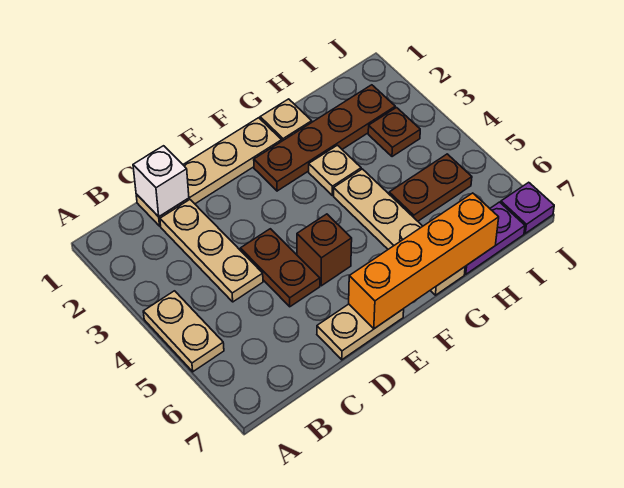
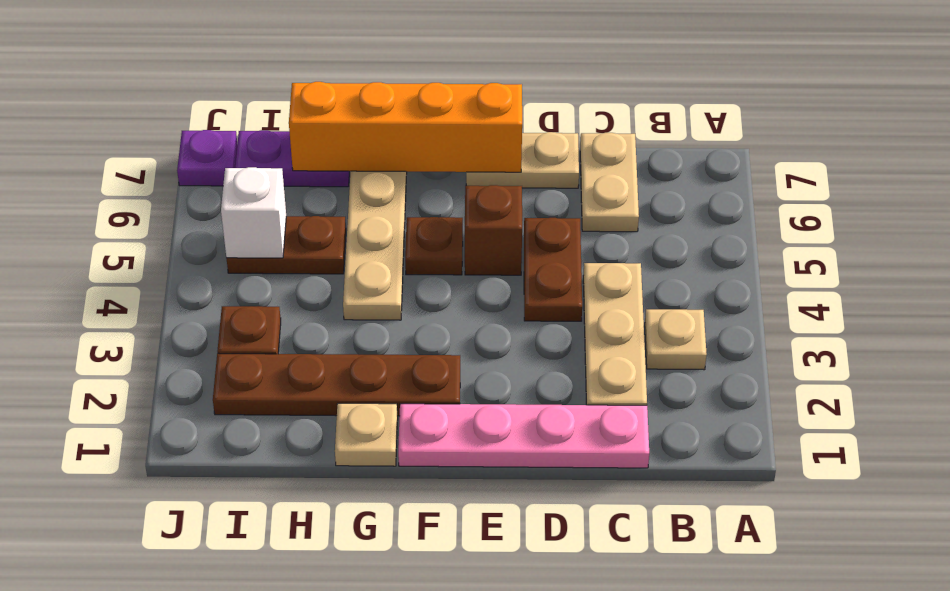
tan plate A4:A5 level 1 -> tan plate C6:C7 level 1
tan plate C1:F1 level 1 -> pink plate C1:F1 level 1
white brick C1 level 2 -> white brick I5 level 2
none -> brown plate F5 level 1
tan plate G3 level 1 -> tan plate B3 level 1

